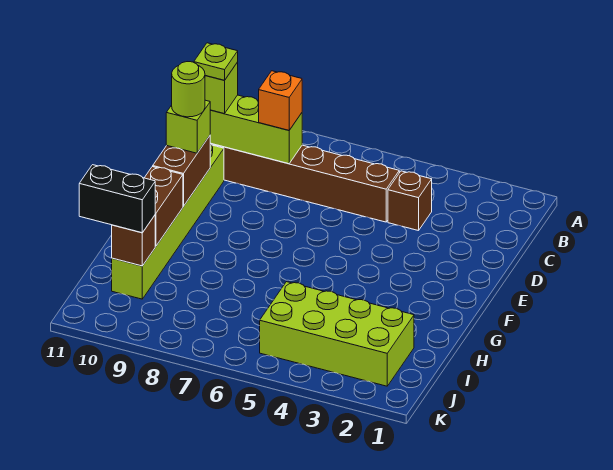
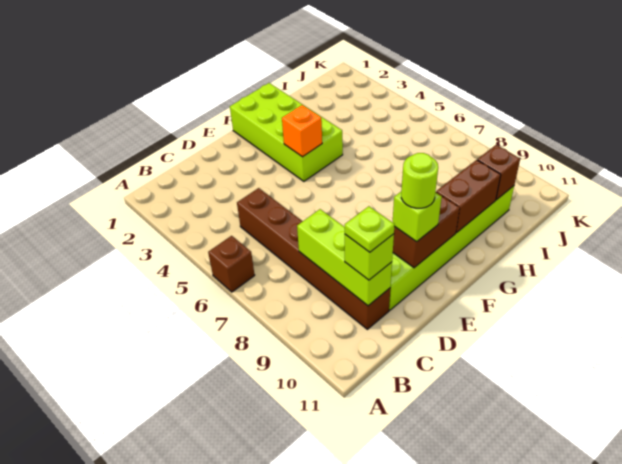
brown brick C4 level 1 -> brown brick A6 level 1
orange brick C8 level 3 -> orange brick F4 level 2
lime brick I2:J5 level 1 -> lime brick F1:G4 level 1
black brick I10:I11 level 3 -> none

